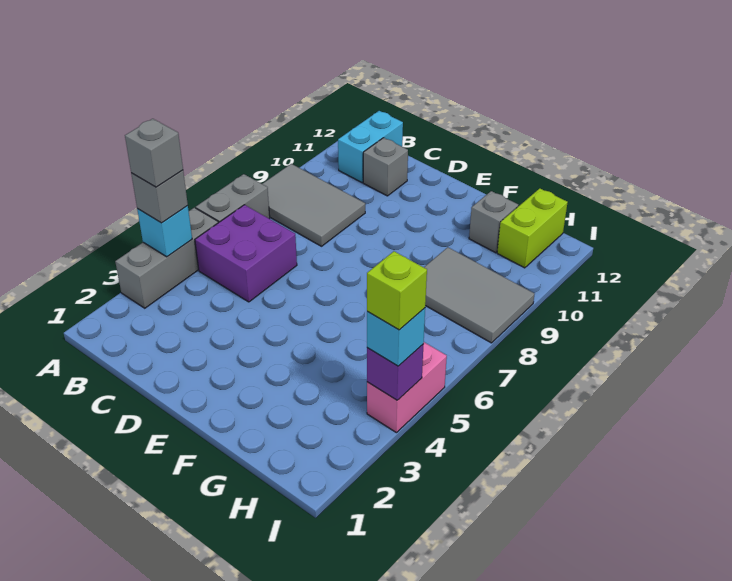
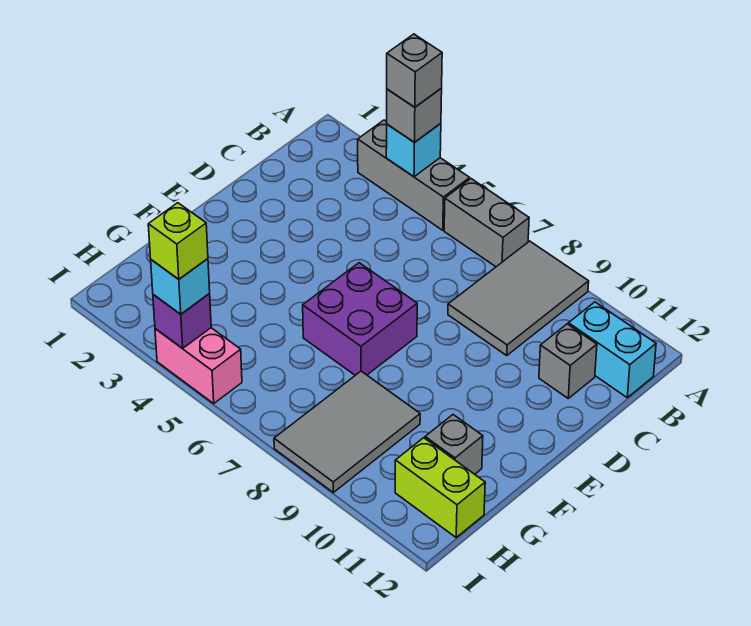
purple brick B5:C6 level 1 -> purple brick E6:F7 level 1

